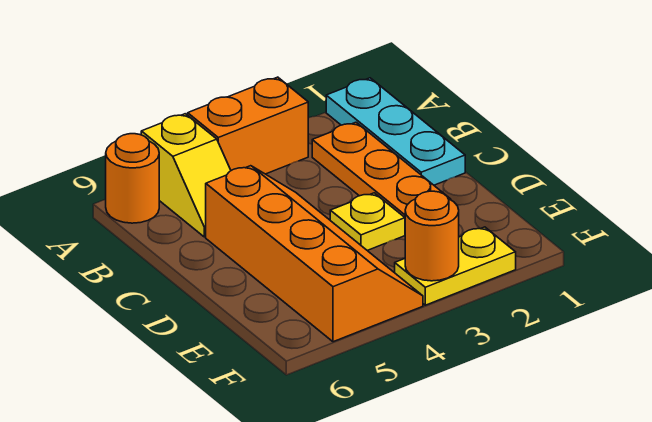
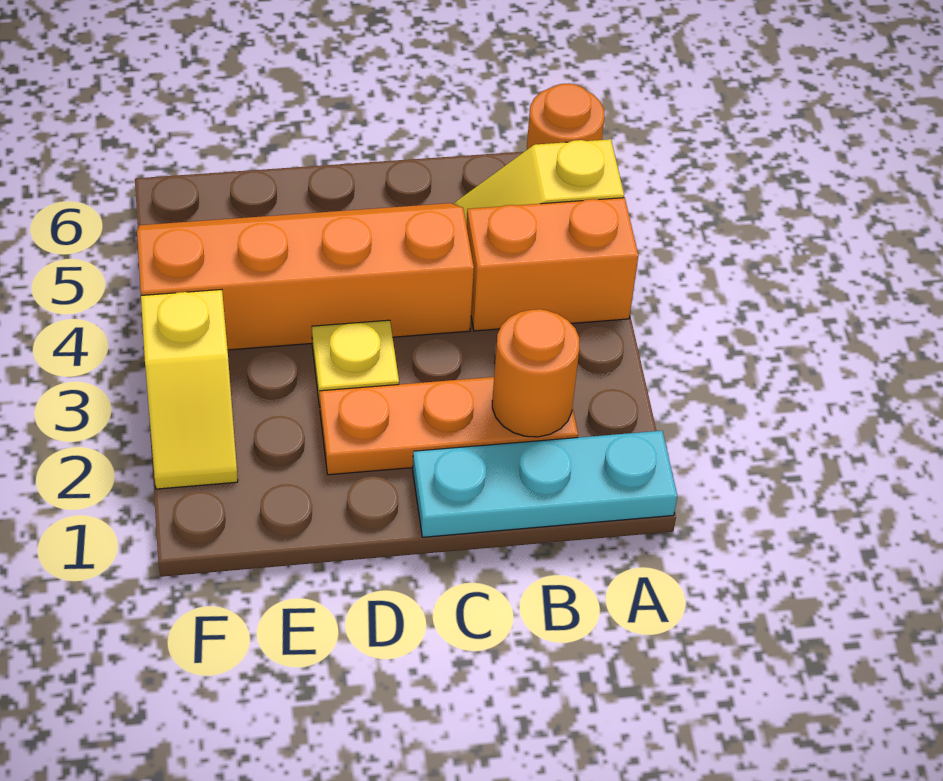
orange brick A3:A4 level 1 -> orange brick A4:B4 level 1
orange slope C4:F5 level 1 top 5 -> orange slope C4:F5 level 1 top 4
yellow plate F2:F3 level 1 -> yellow slope F2:F3 level 1 top 3
orange round brick F3 level 2 -> orange round brick B2 level 2

